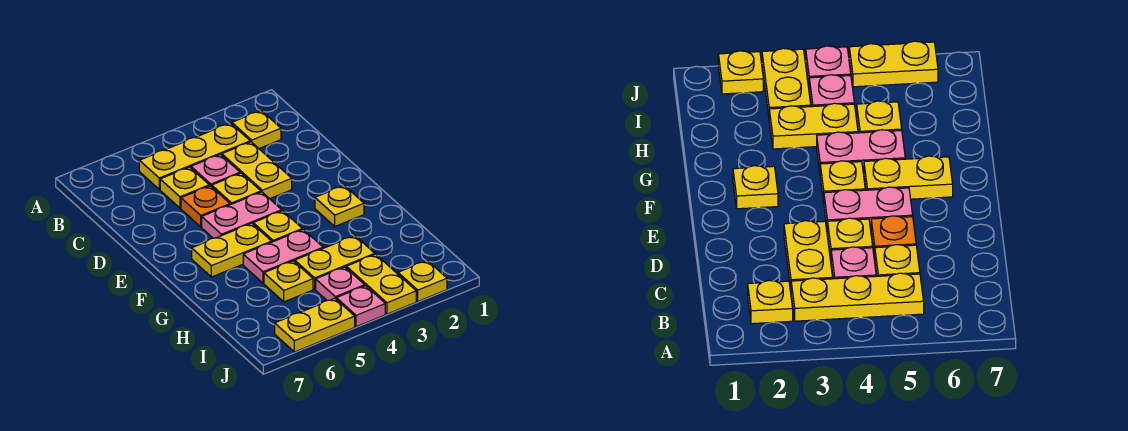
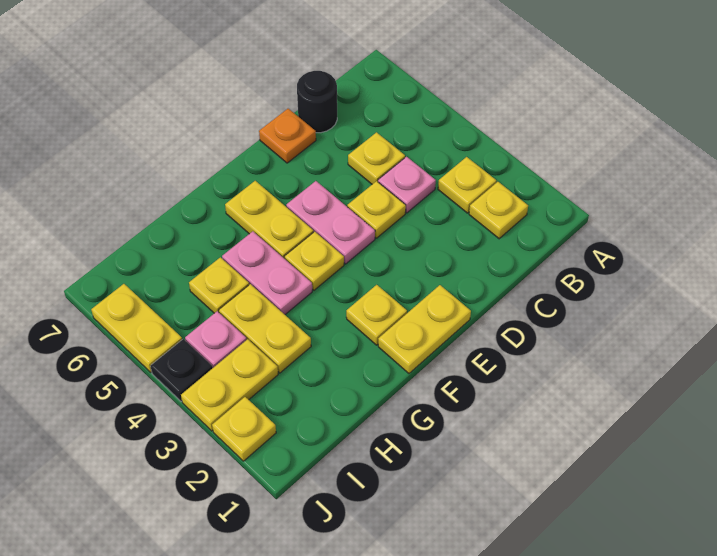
yellow plate B3:B5 level 1 -> yellow plate B3 level 1
yellow plate C3:D3 level 1 -> yellow plate E1:F1 level 1
none -> black round brick C7 level 1
orange plate D5 level 1 -> orange plate D7 level 1
pink plate J4 level 1 -> black plate J4 level 1

